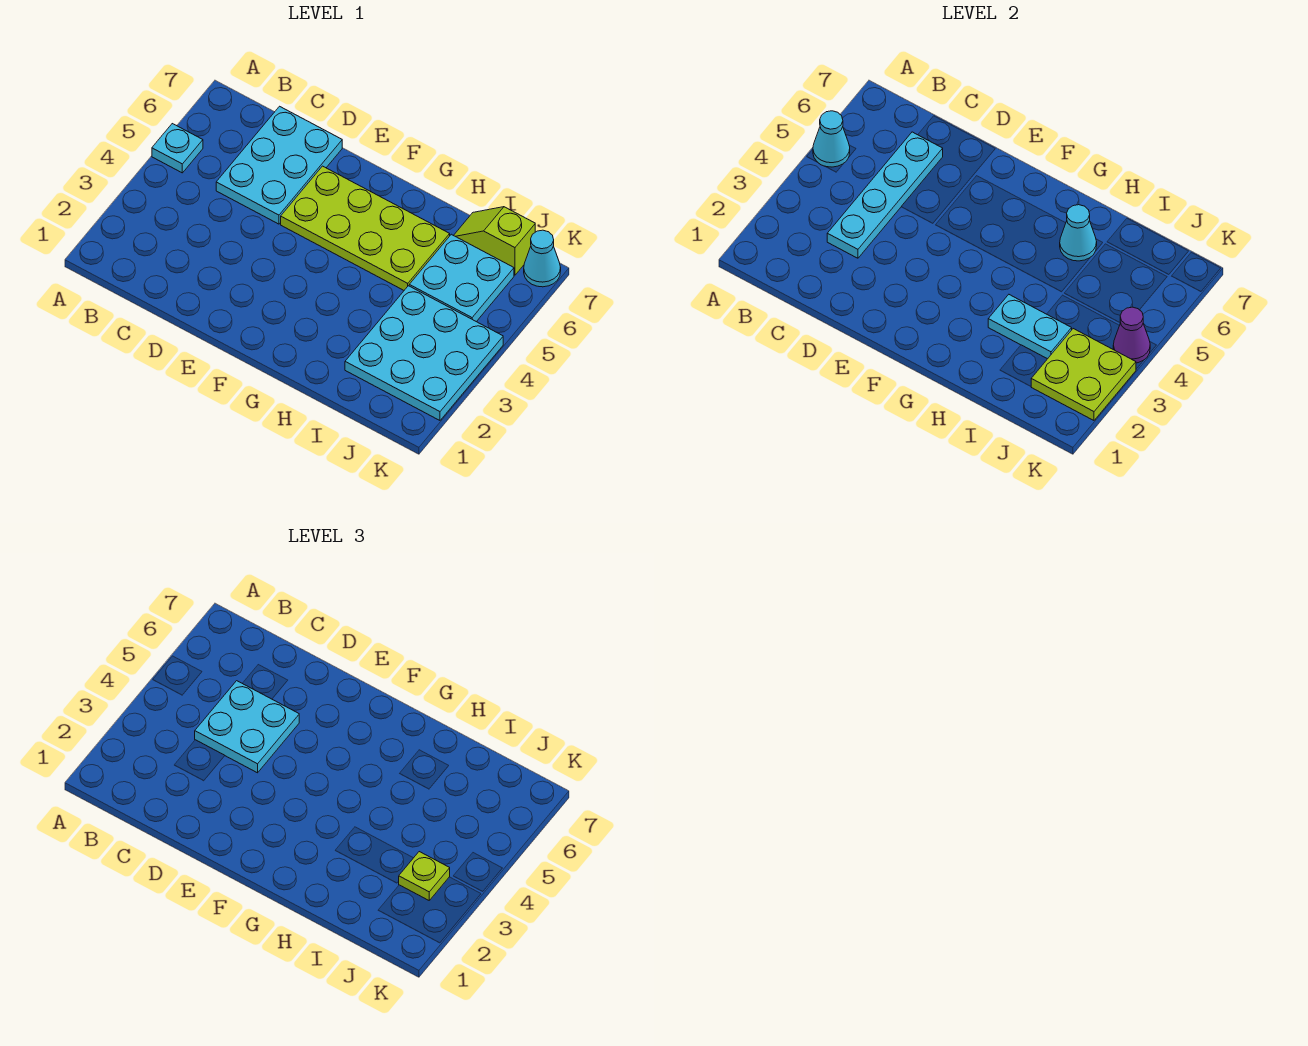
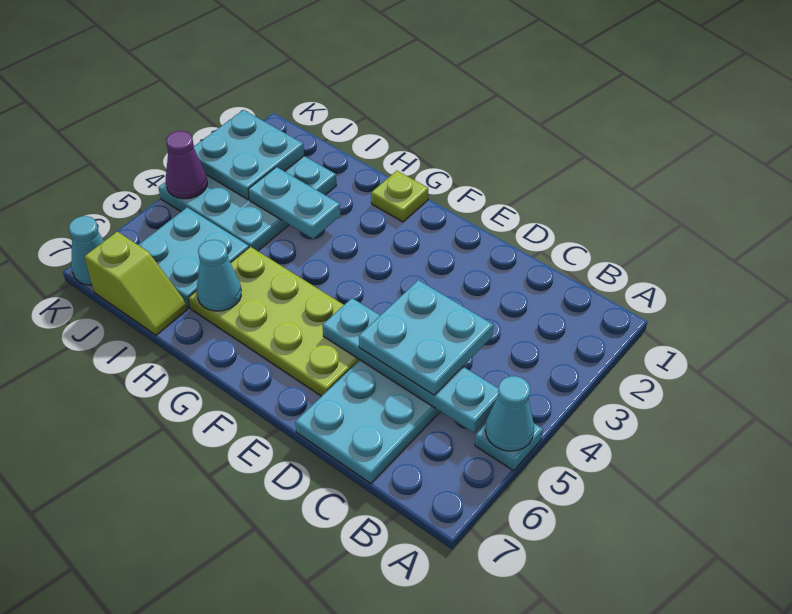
cyan plate C3:C6 level 2 -> cyan plate B5:E5 level 2
lime plate J2:K3 level 2 -> cyan plate J2:K3 level 2
lime plate J3 level 3 -> lime plate G1 level 1

